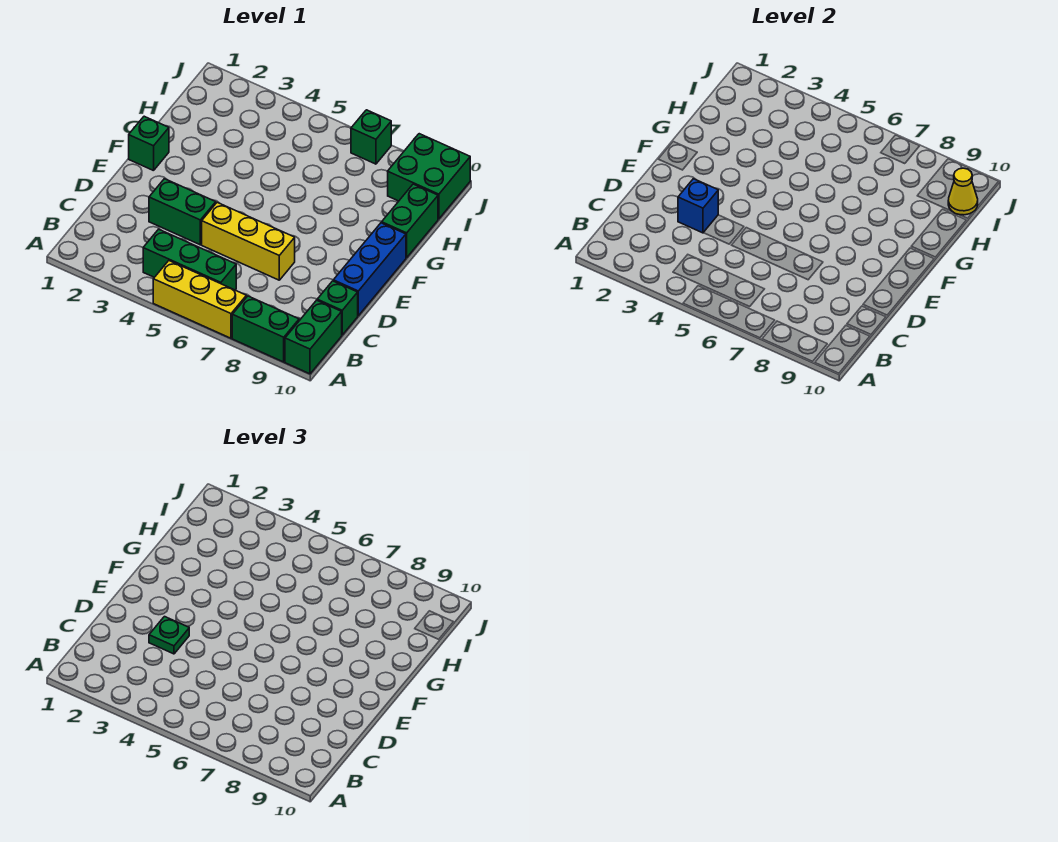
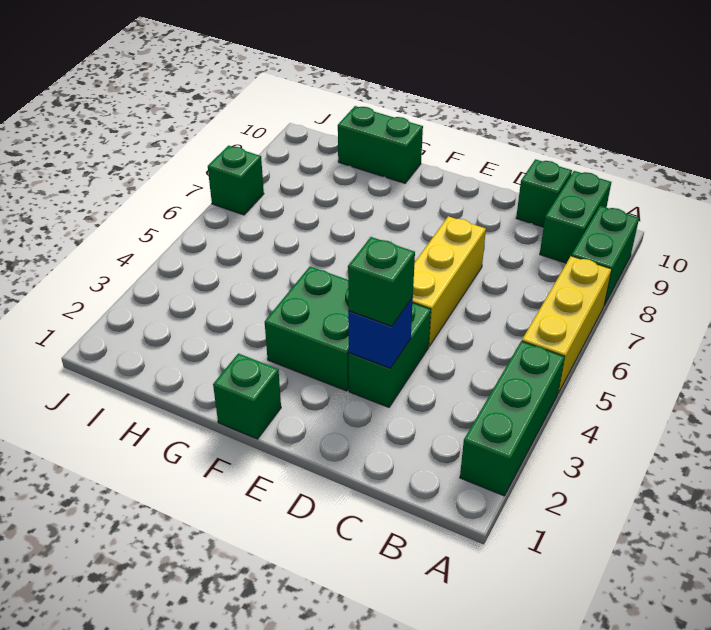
green brick A10:B10 level 1 -> green brick B9:B10 level 1
green brick B4:B6 level 1 -> green brick A2:A4 level 1
green plate D3 level 3 -> green brick D3 level 3
blue brick D10:F10 level 1 -> none
green brick I9:J10 level 1 -> green brick E3:F4 level 1
yellow cone I10 level 2 -> none

